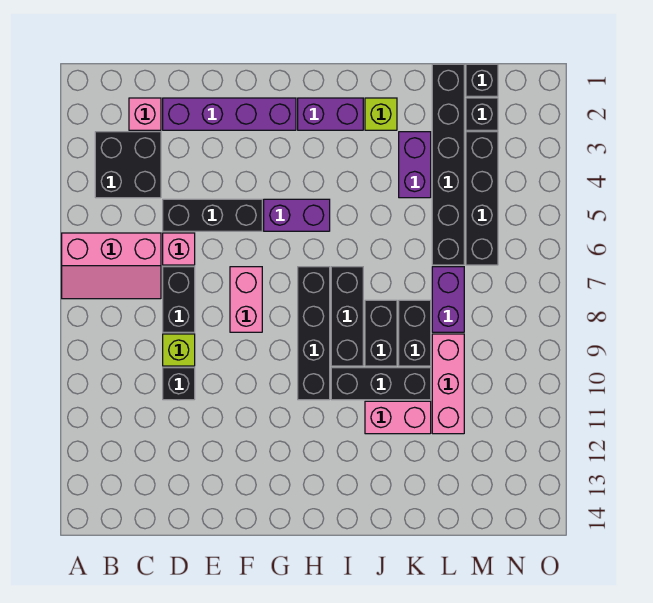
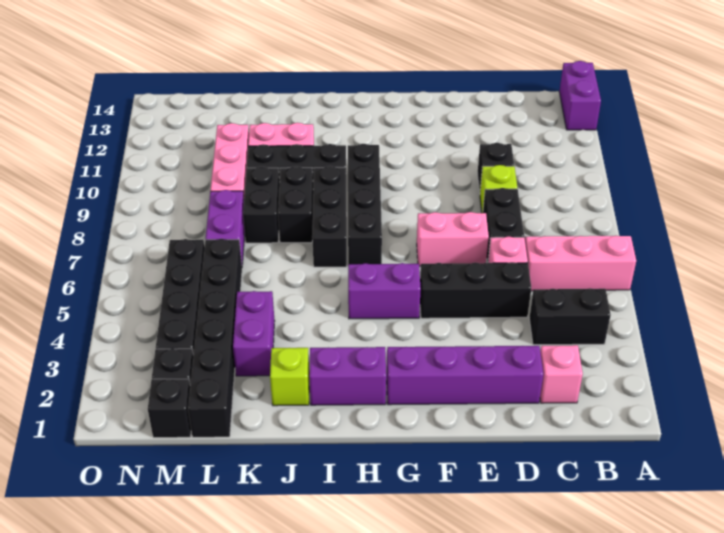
none -> purple brick A13:A14 level 1
black brick B3:C4 level 1 -> black brick B4:C4 level 1
pink brick F7:F8 level 1 -> pink brick E7:F7 level 1

